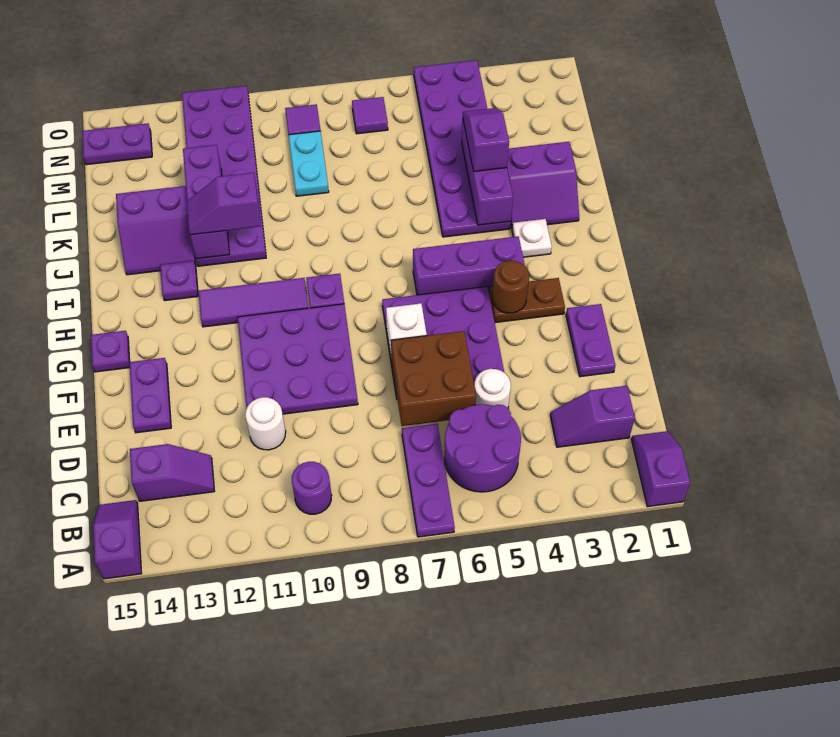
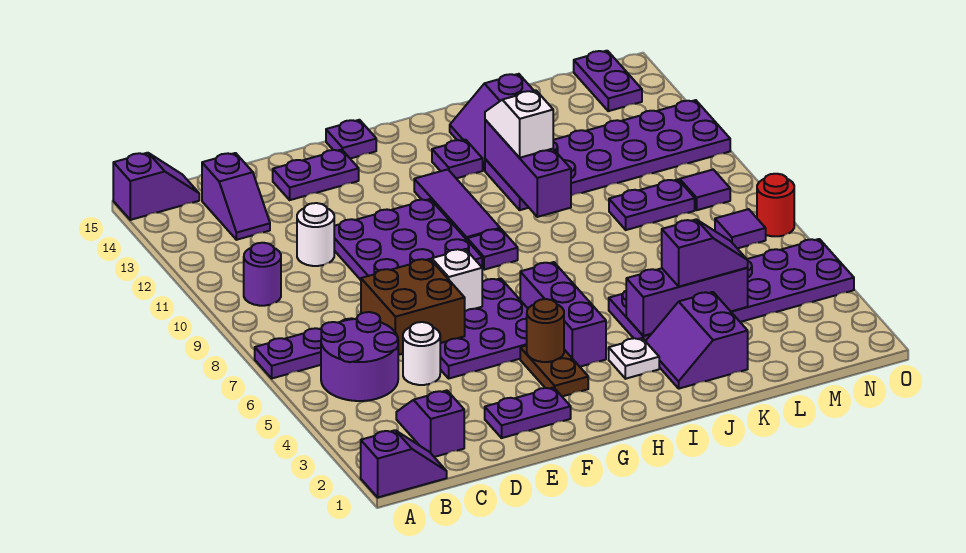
purple slope J11:J12 level 3 top 11 -> white slope J11:J12 level 3 top 11
purple brick J12:L12 level 2 -> purple brick J10:J12 level 2
cyan plate L9:M9 level 1 -> purple plate L9:M9 level 1
none -> red round brick O7 level 1

